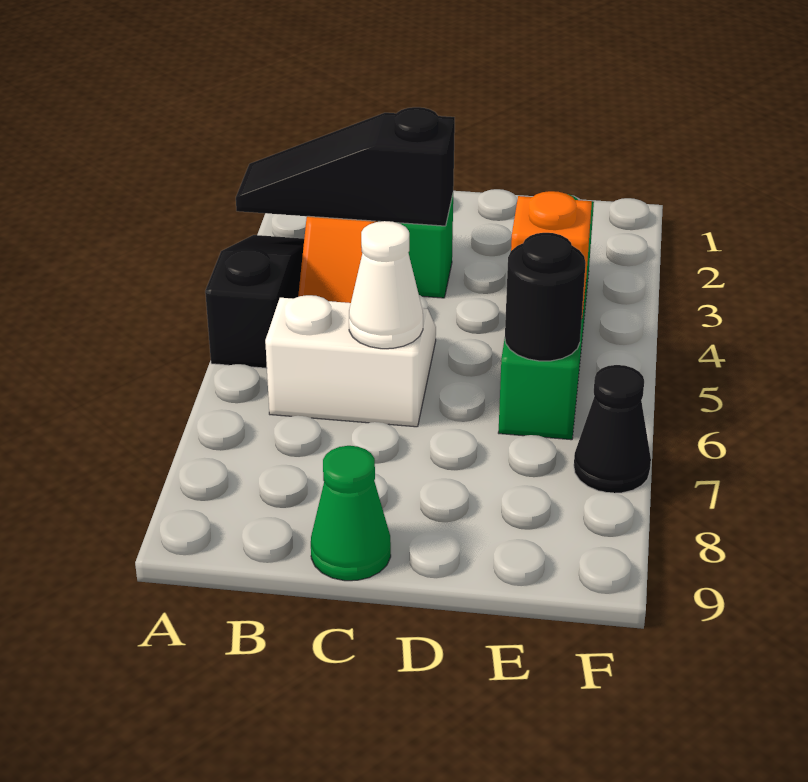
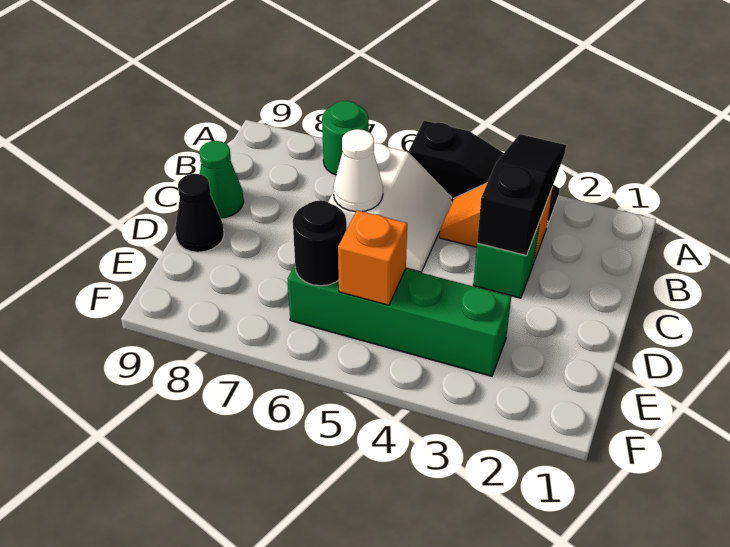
none -> green round brick A7 level 1
black cone F7 level 1 -> black cone D9 level 1

